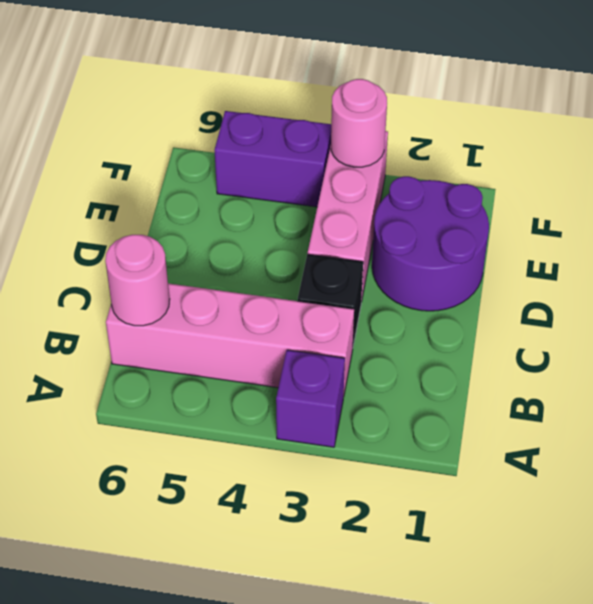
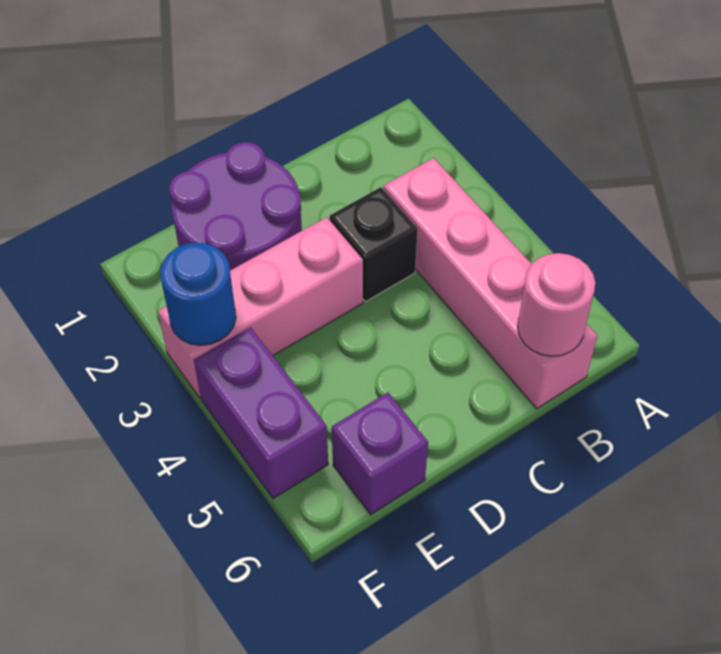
purple brick A3 level 1 -> purple brick E6 level 1
pink round brick F3 level 2 -> blue round brick F3 level 2

